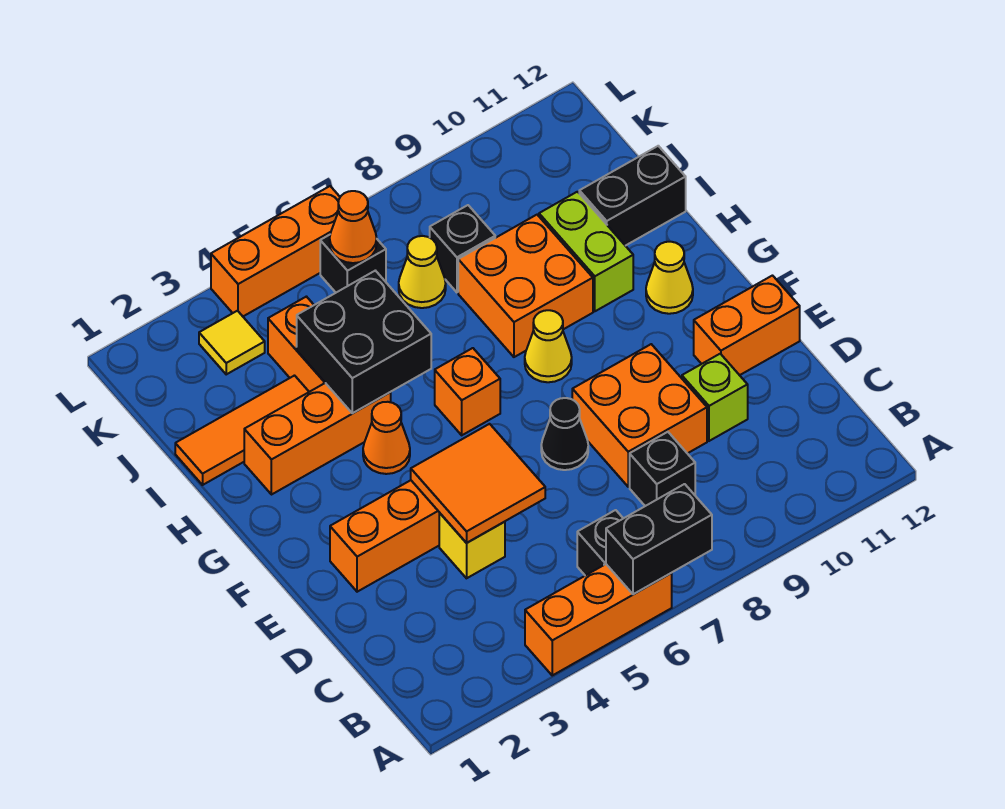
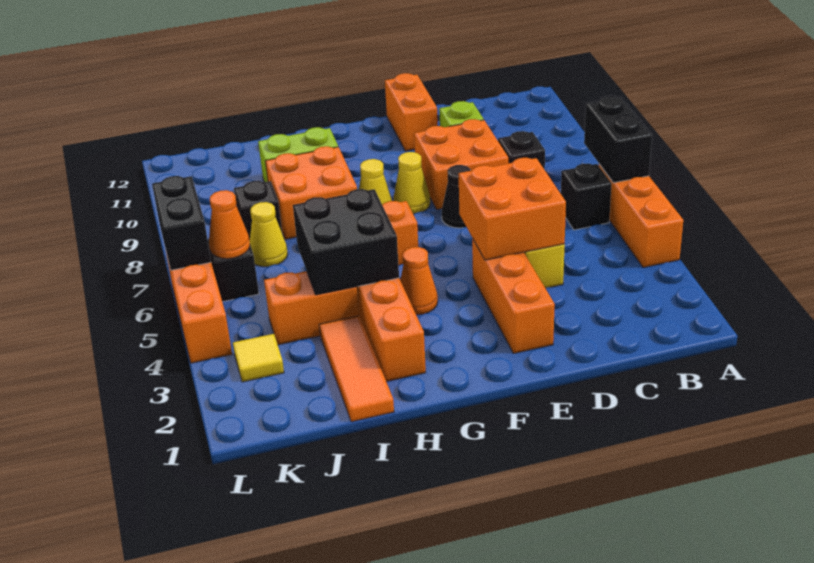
orange tile D4:E5 level 2 -> orange brick D4:E5 level 2
yellow cone G11 level 1 -> yellow cone F8 level 1
black brick I11:I12 level 1 -> black brick L6:L7 level 2

